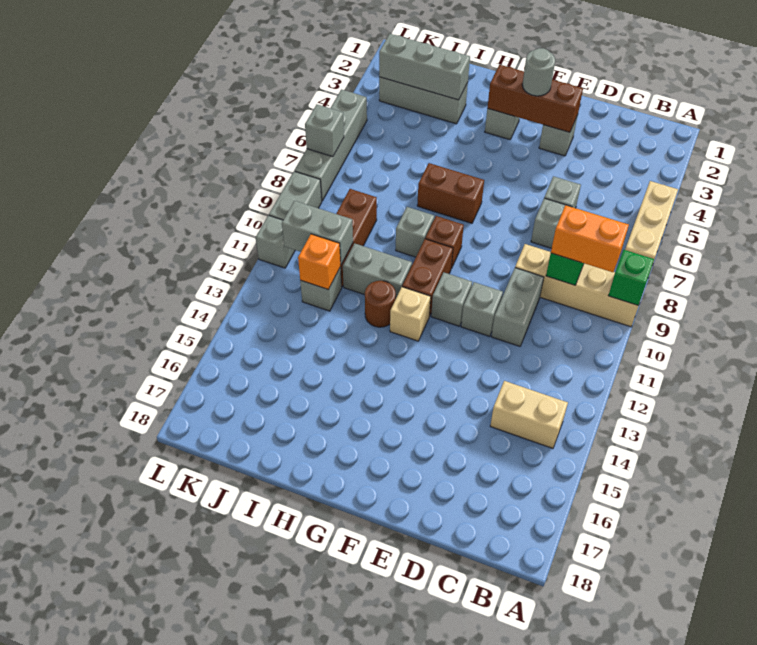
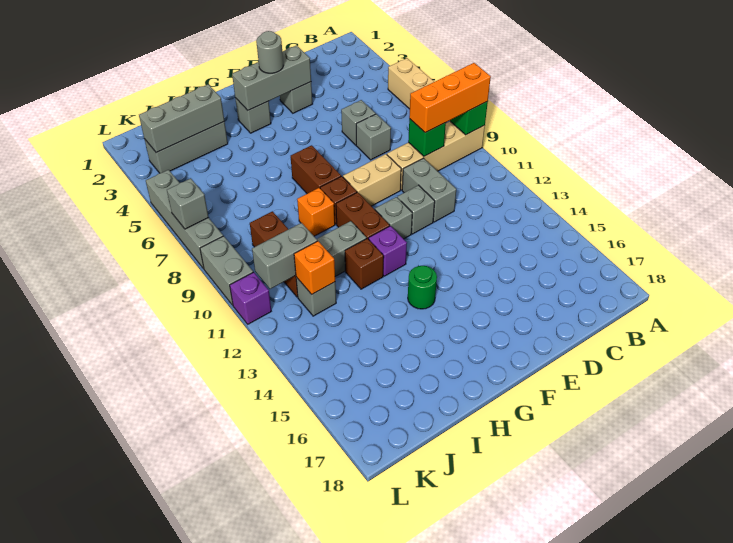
orange brick B9:C9 level 3 -> orange brick A9:C9 level 3
tan brick B14:C14 level 1 -> tan brick E9:F9 level 1
brown brick E3:G3 level 2 -> grey brick E3:G3 level 2
brown brick G7:H7 level 1 -> brown brick G7:G8 level 1
tan brick G12 level 1 -> purple brick G12 level 1
none -> green round brick G14 level 1
grey brick H9 level 1 -> orange brick H9 level 1
brown round brick H12 level 1 -> brown brick H12 level 1
grey brick L11 level 1 -> purple brick L11 level 1

